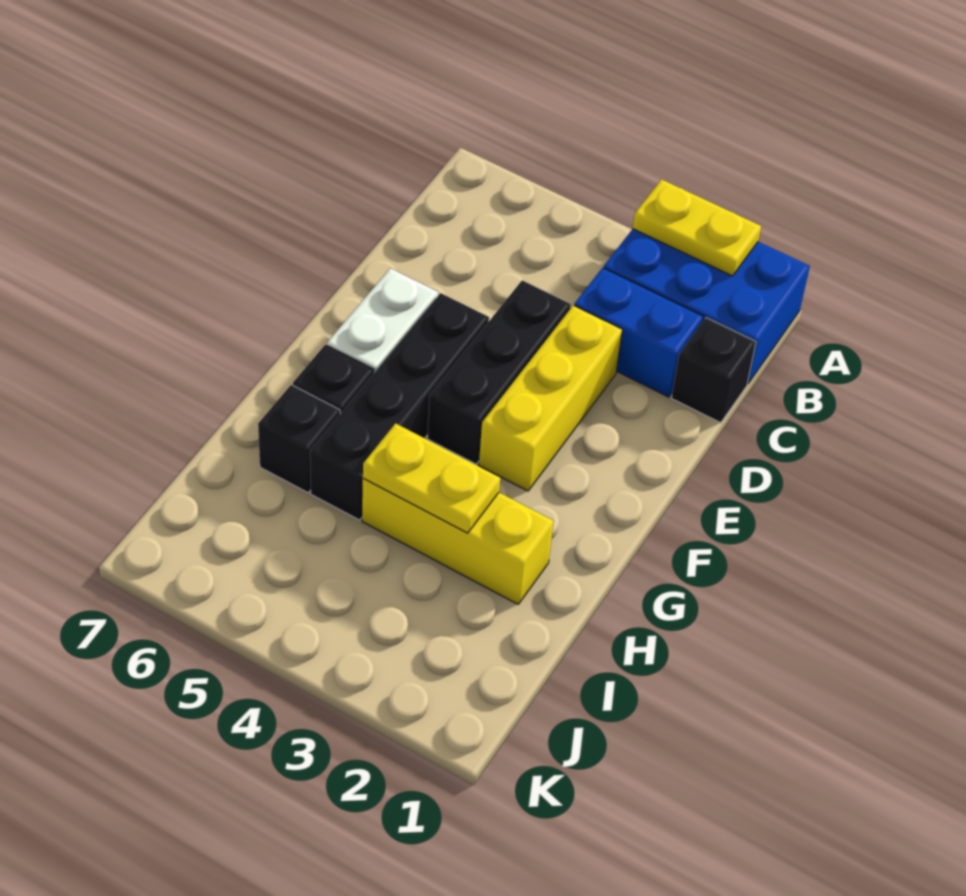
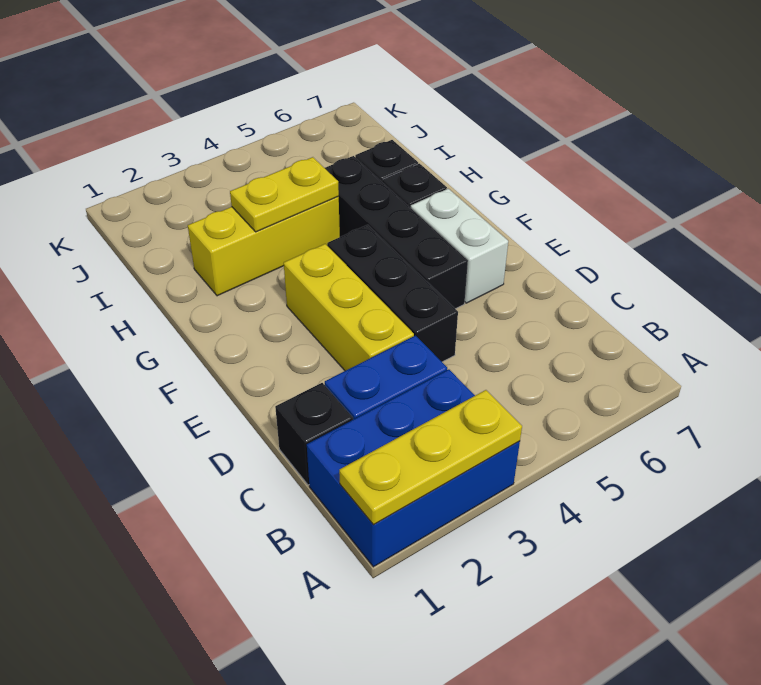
yellow plate A2:A3 level 2 -> yellow plate A1:A3 level 2

